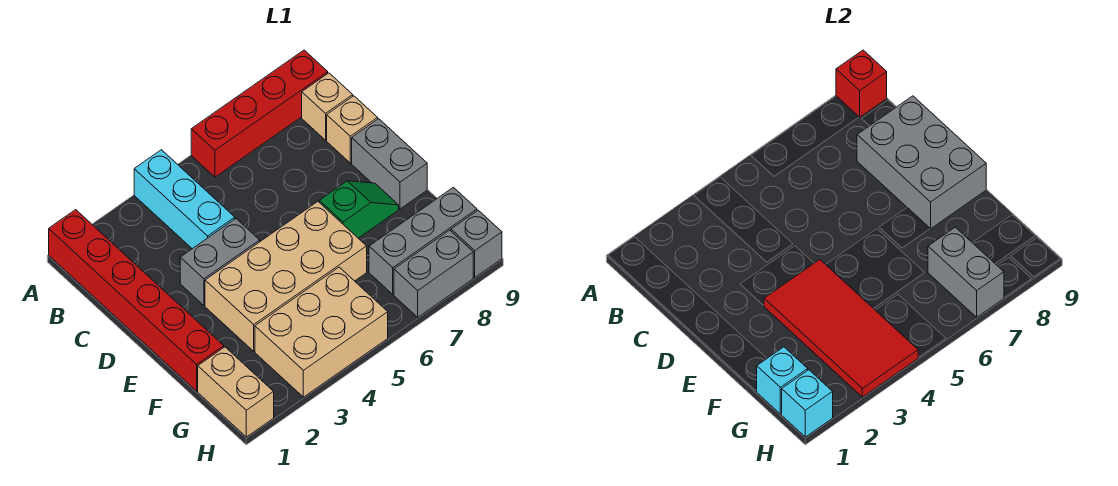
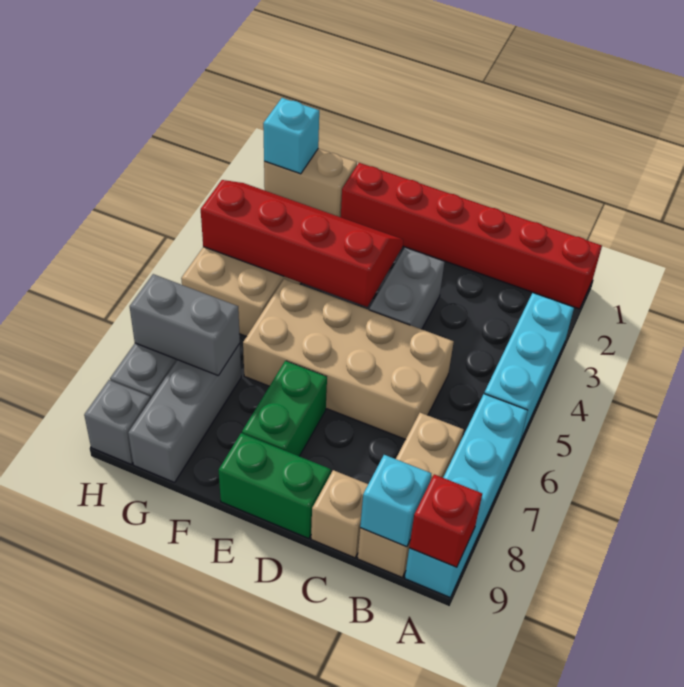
cyan brick A4:C4 level 1 -> cyan brick A3:A5 level 1
red brick A6:A9 level 1 -> cyan brick A6:A9 level 1
tan brick B9 level 1 -> tan brick B7:B9 level 1
grey brick C8:E9 level 2 -> none
grey brick D9:E9 level 1 -> green brick D9:E9 level 1
tan brick E3:F6 level 1 -> tan brick C5:F6 level 1
red tile E3:H4 level 2 -> red slope E3:H4 level 2 top 4
green slope E7:E8 level 1 top 7 -> green brick E7:E8 level 1
cyan brick G1 level 2 -> cyan brick B9 level 2

